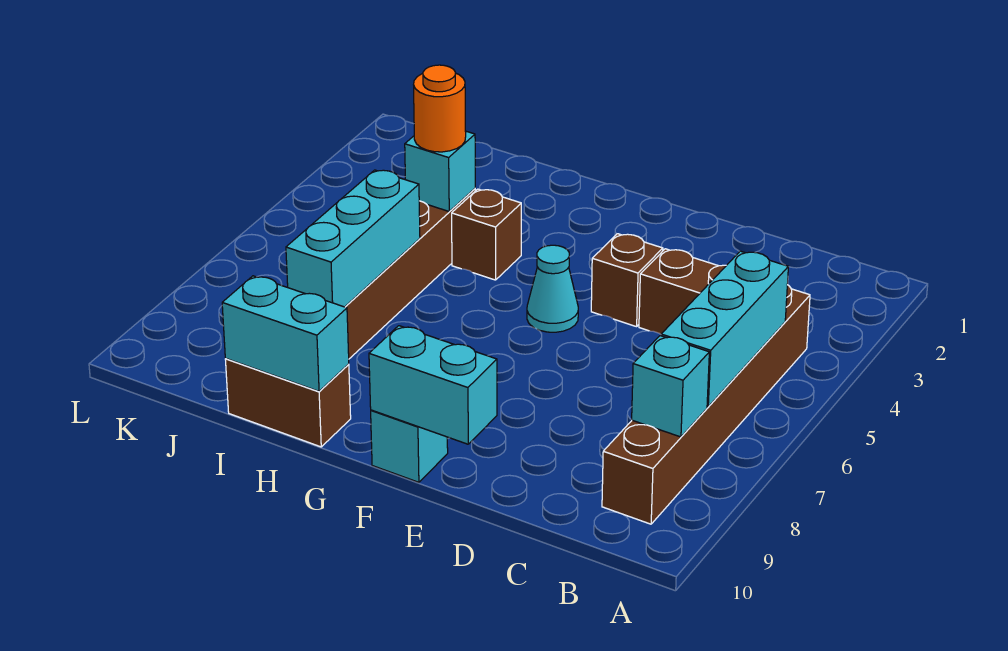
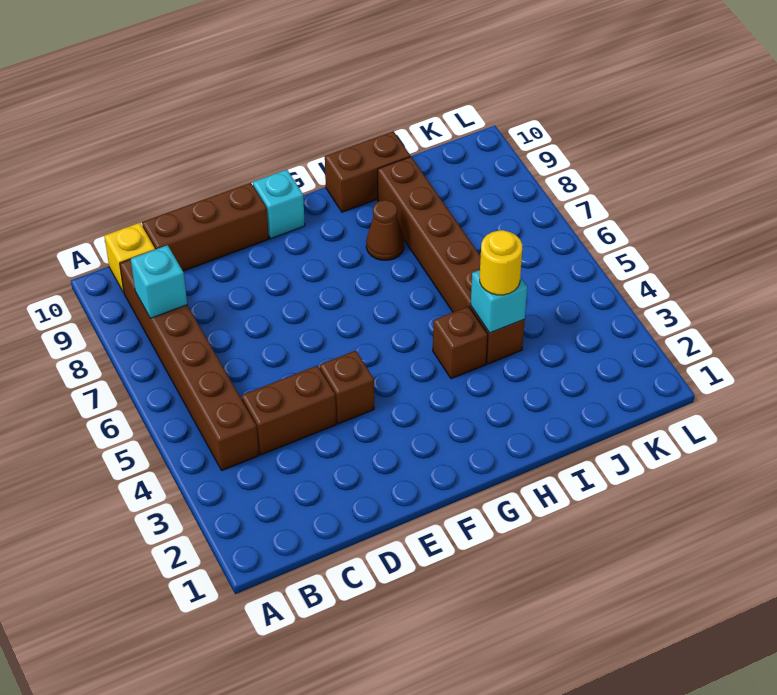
cyan brick B5:B7 level 2 -> none
none -> yellow brick B10 level 1
none -> brown brick C10:E10 level 1
cyan brick E10:F10 level 2 -> none
cyan cone F5 level 1 -> none
none -> brown cone H8 level 1
cyan brick H10:I10 level 2 -> none
orange round brick I4 level 3 -> yellow round brick I4 level 3
cyan brick I6:I8 level 2 -> none

